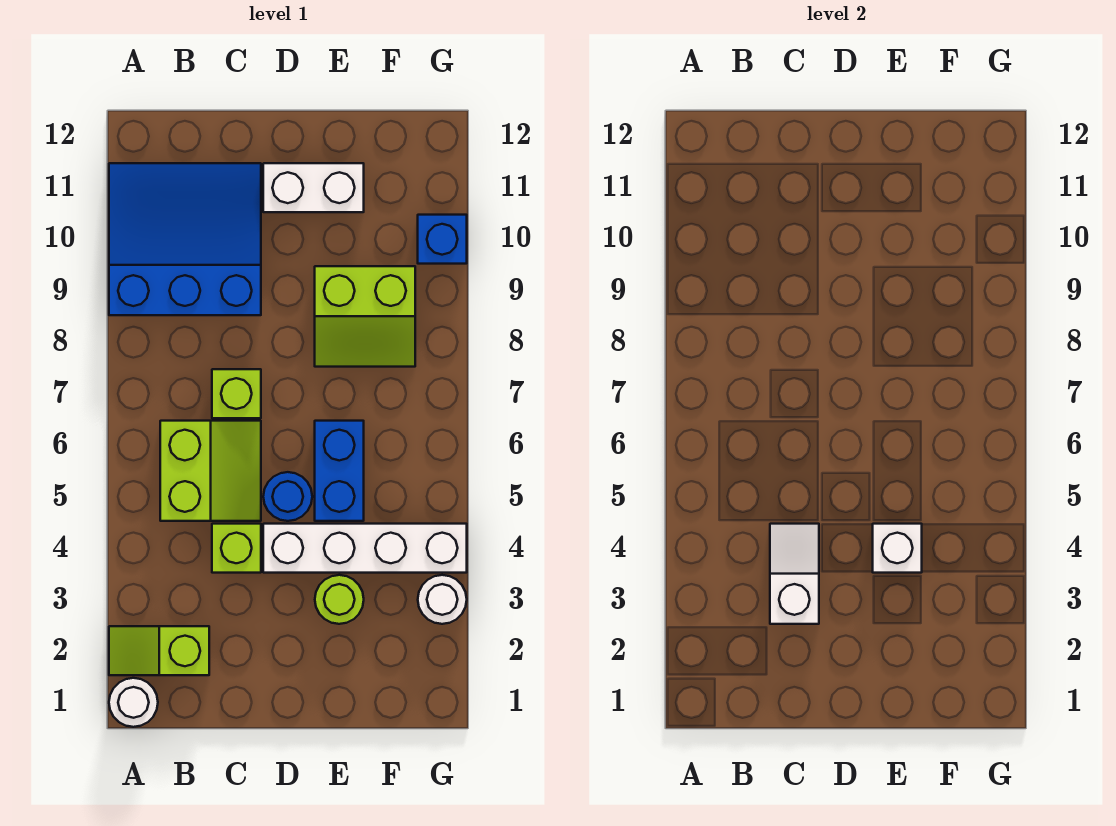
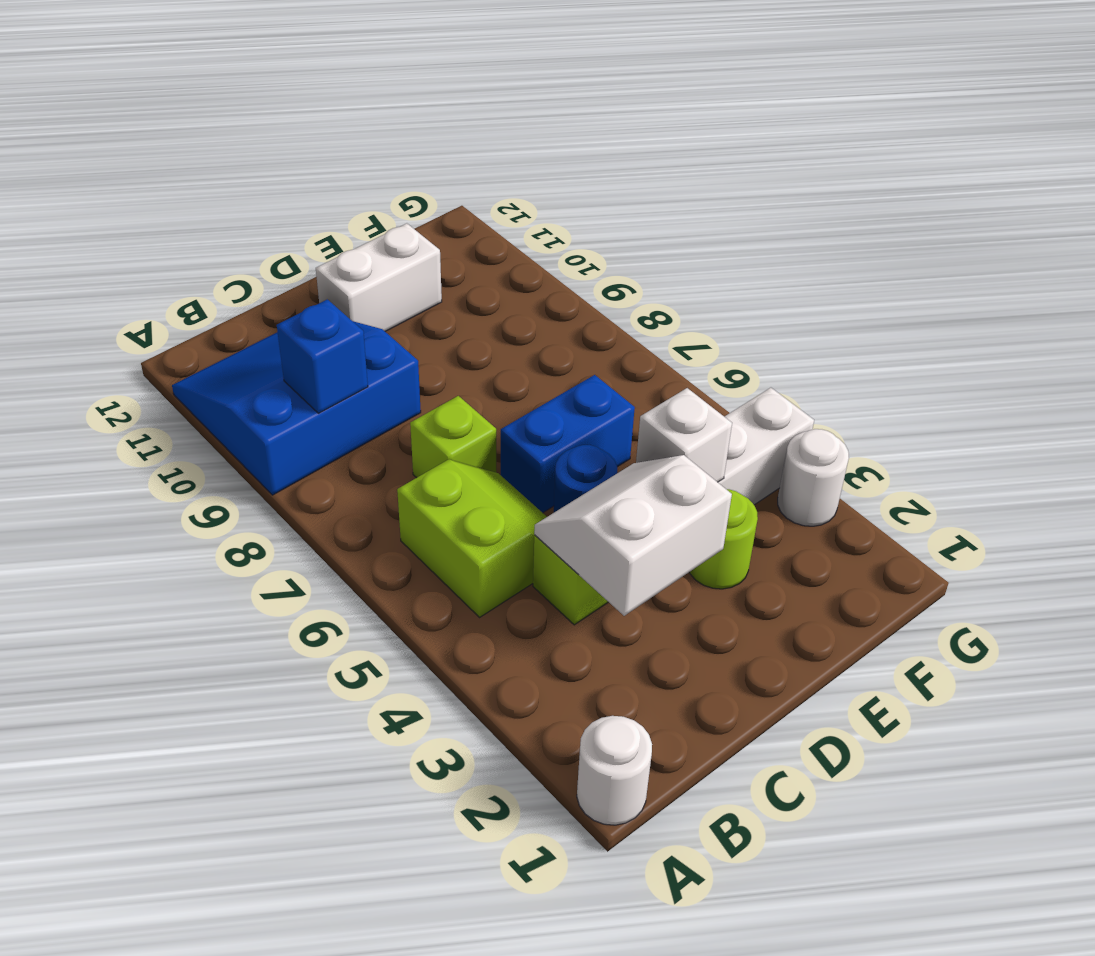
lime slope A2:B2 level 1 top B -> none
white slope C3:C4 level 2 top 3 -> white slope C3:D4 level 2 top 3
blue brick E5:E6 level 1 -> blue brick D6:E6 level 1
lime slope E8:F9 level 1 top 9 -> none
blue brick G10 level 1 -> blue brick B9 level 2

